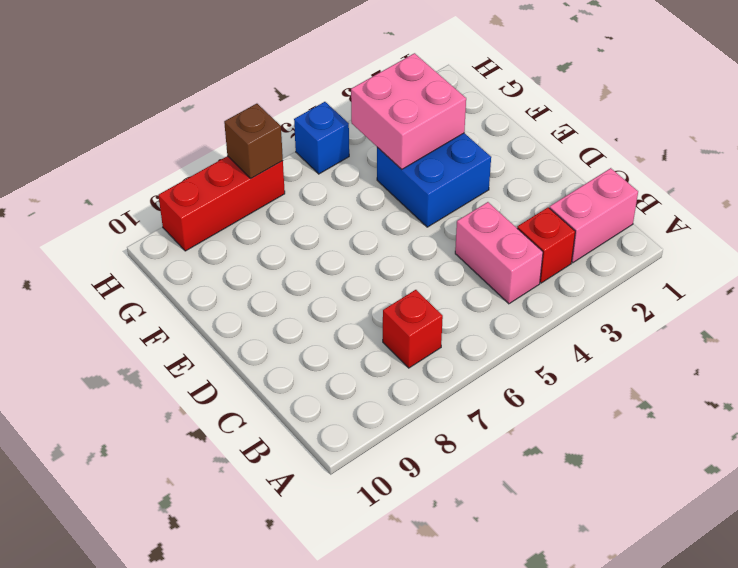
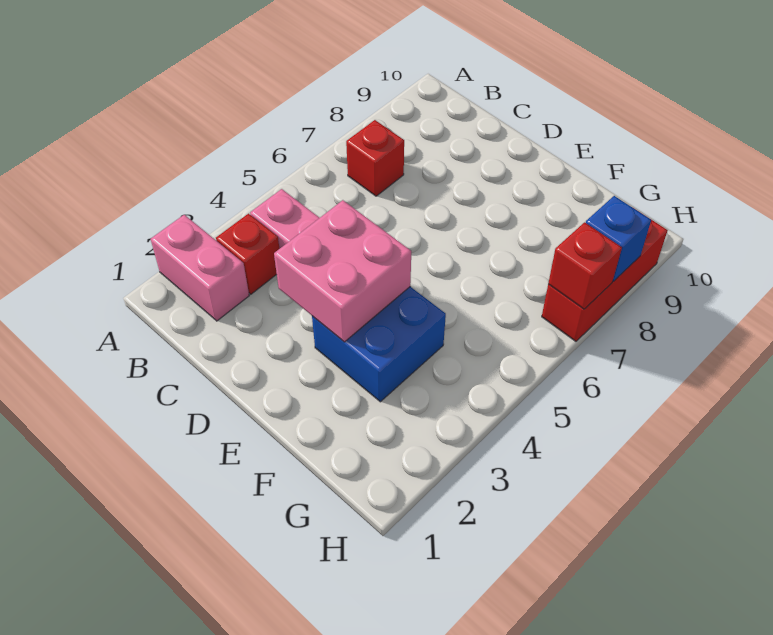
pink brick B1:B2 level 1 -> pink brick A2:B2 level 1
pink brick F3:G4 level 2 -> pink brick D3:E4 level 2
blue brick H5 level 1 -> blue brick H8 level 2
brown brick H7 level 2 -> red brick H7 level 2

